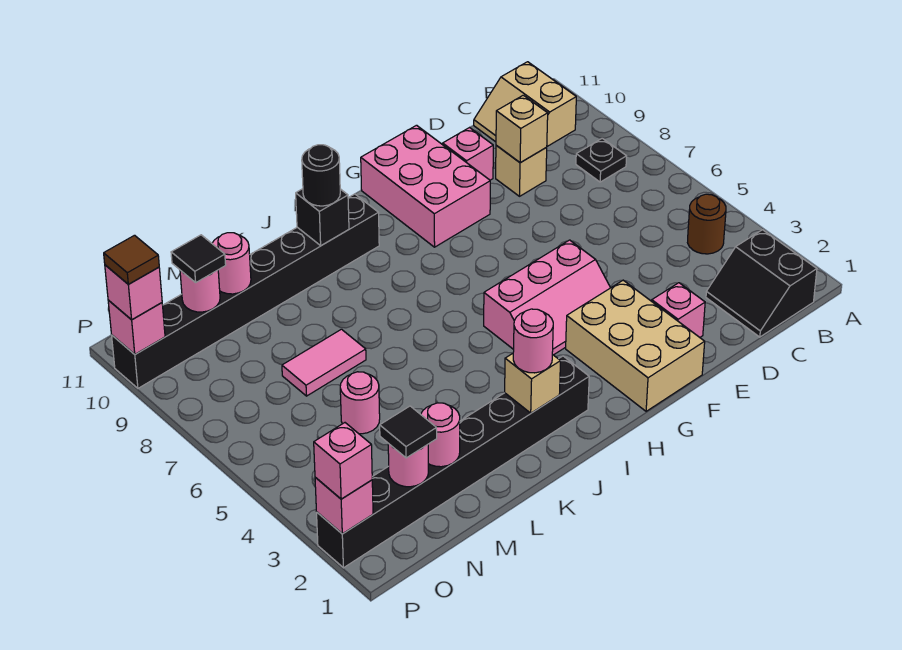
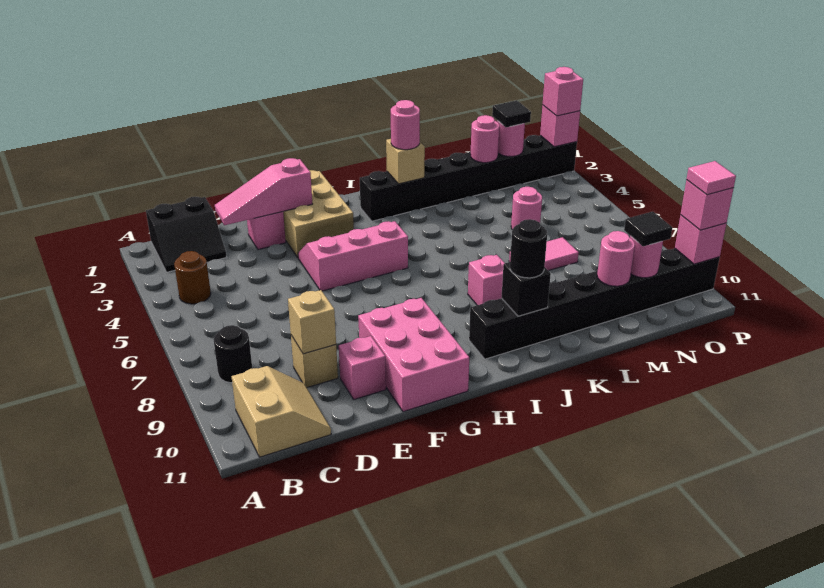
black slope B1:C2 level 1 top B -> black slope B1:C2 level 1 top 1
black plate B8 level 1 -> black round brick B8 level 1
none -> pink slope D2:F2 level 2 top F
none -> pink brick J8 level 1
brown tile P10 level 4 -> pink tile P10 level 4

